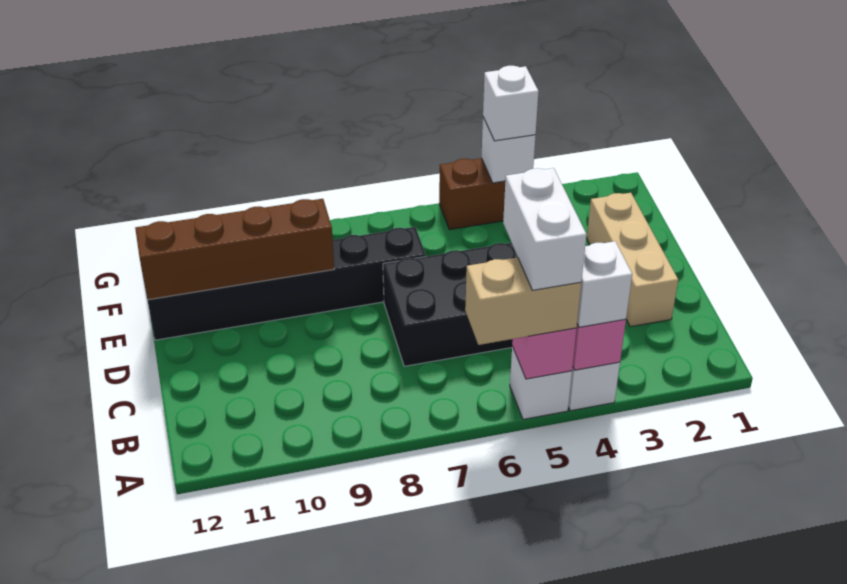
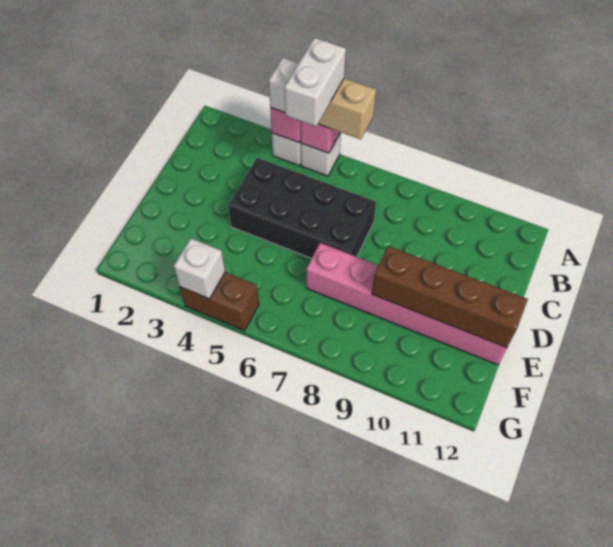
tan brick C2:E2 level 1 -> none
black brick E7:E12 level 1 -> pink brick E7:E12 level 1
white brick G4 level 3 -> none

